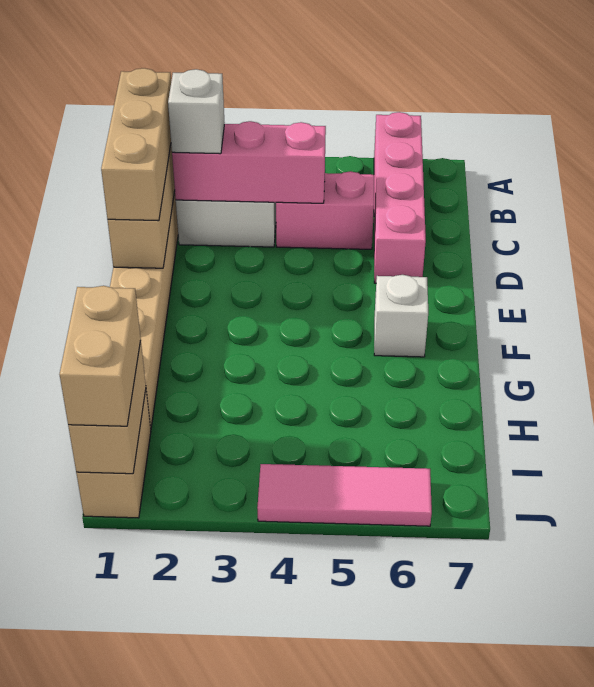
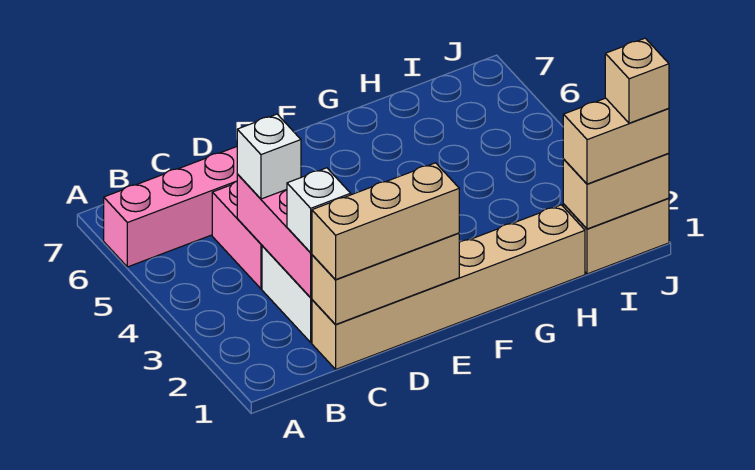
white brick F6 level 1 -> white brick C4 level 3
none -> tan brick J1 level 4
pink tile J4:J6 level 1 -> none

